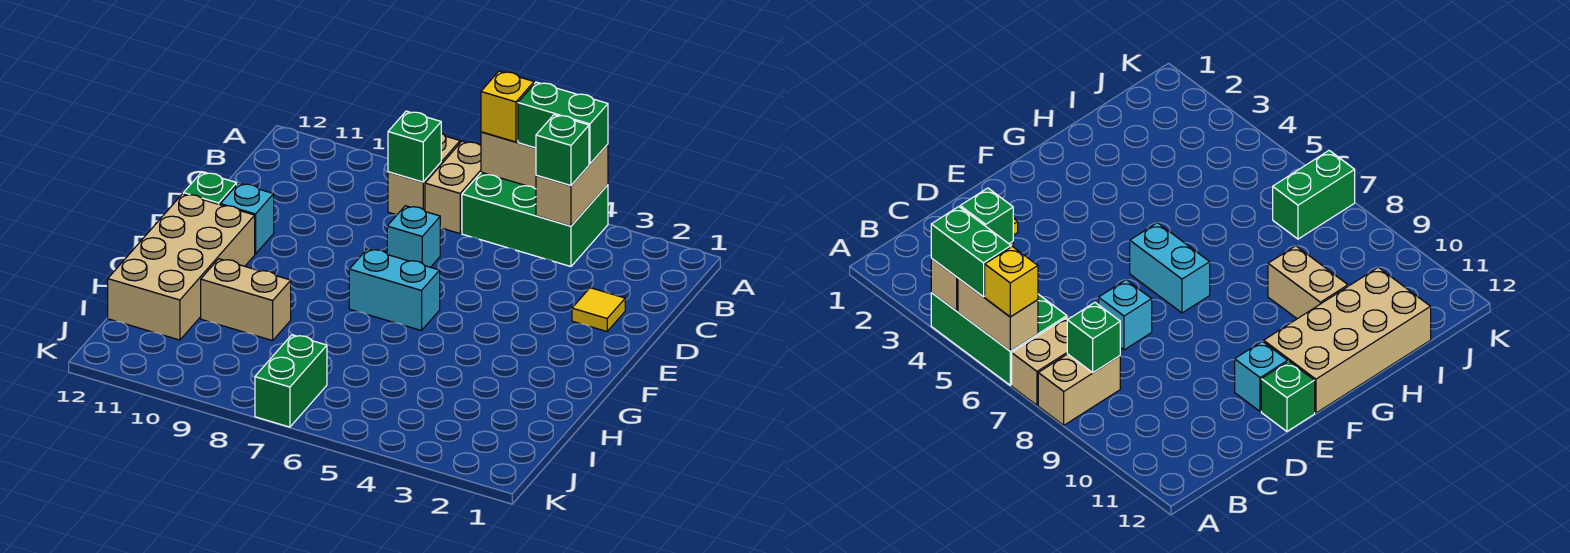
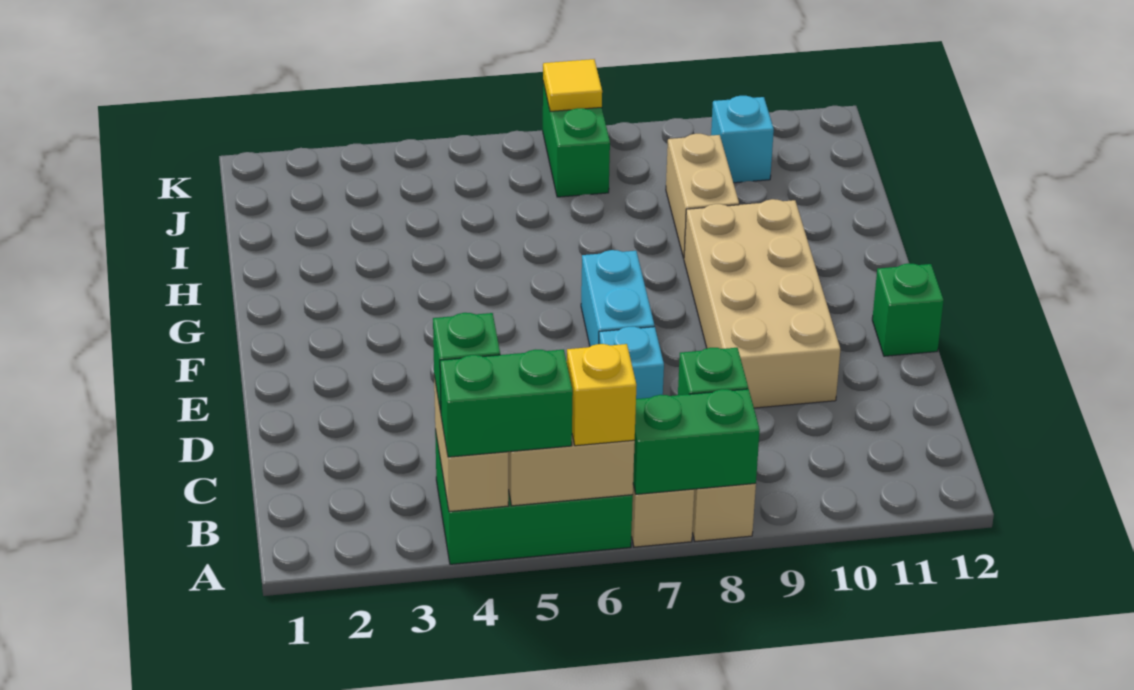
none -> green brick A7:A8 level 2
yellow tile D2 level 1 -> yellow tile K7 level 2
cyan brick E11 level 1 -> cyan brick J10 level 1
cyan brick F6:F7 level 1 -> cyan brick E7:F7 level 1
tan brick F11:I12 level 1 -> tan brick D9:G10 level 1
tan brick H9:H10 level 1 -> tan brick H9:I9 level 1

